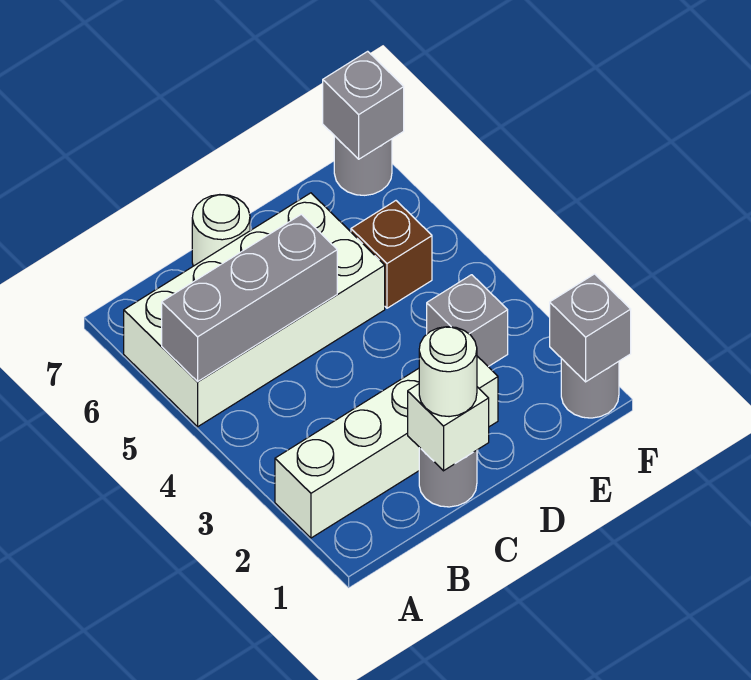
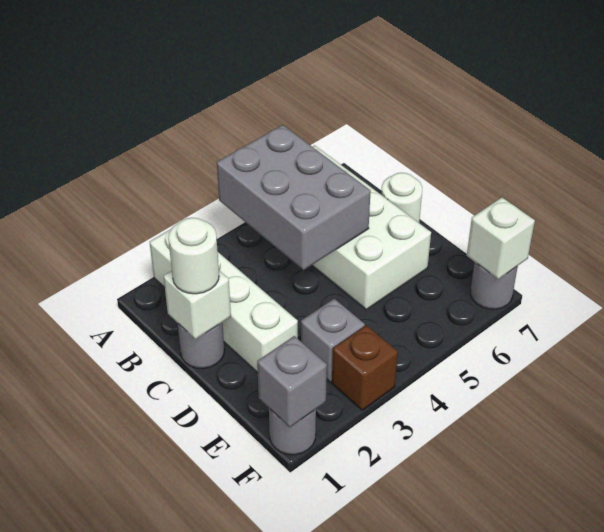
grey brick A5:C5 level 2 -> grey brick A4:C5 level 2
brown brick E5 level 1 -> brown brick F3 level 1
grey brick F7 level 2 -> white brick F7 level 2

